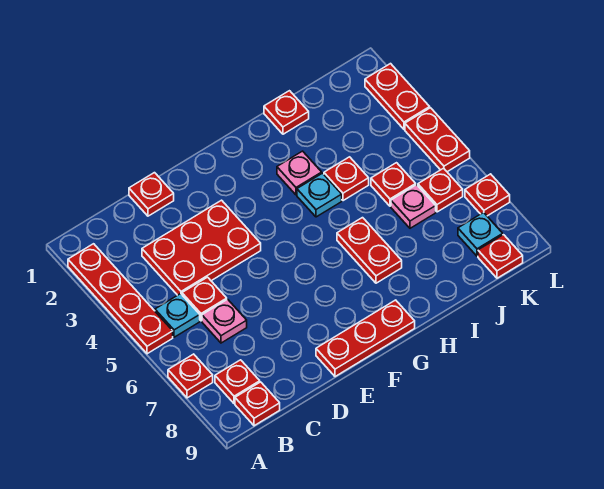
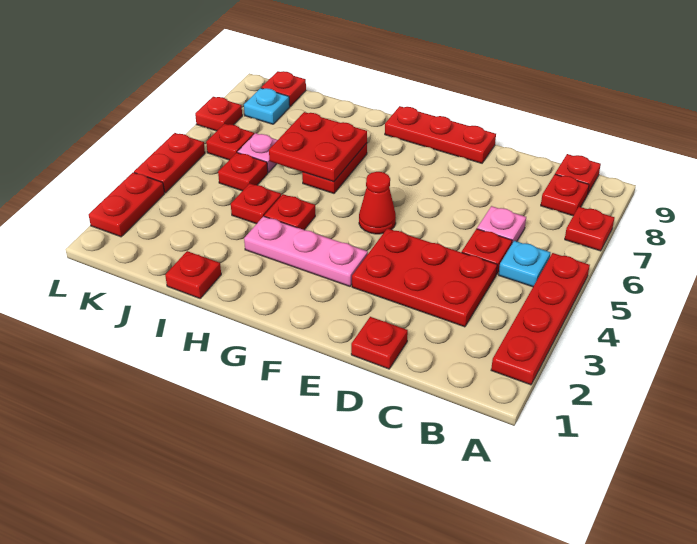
none -> red cone F5 level 1
pink plate H3 level 1 -> pink plate F3:H3 level 1
cyan plate H4 level 1 -> red plate H4 level 1
none -> red plate H6:I7 level 2

